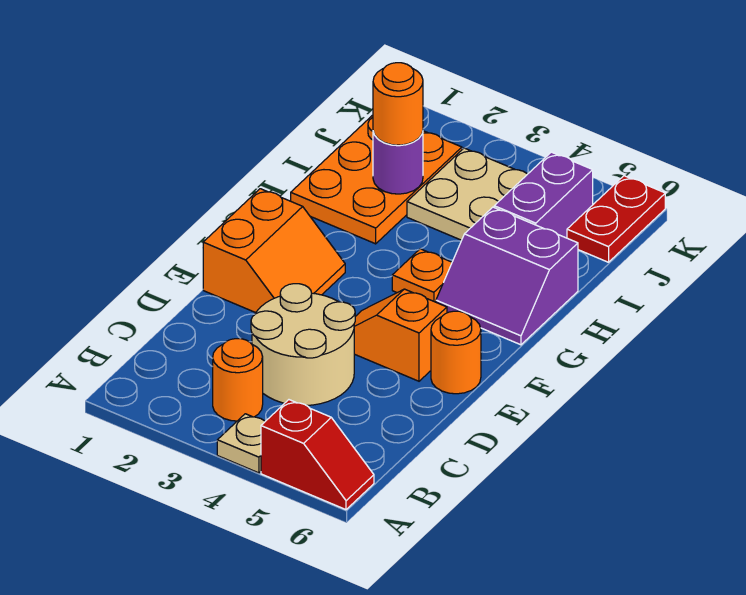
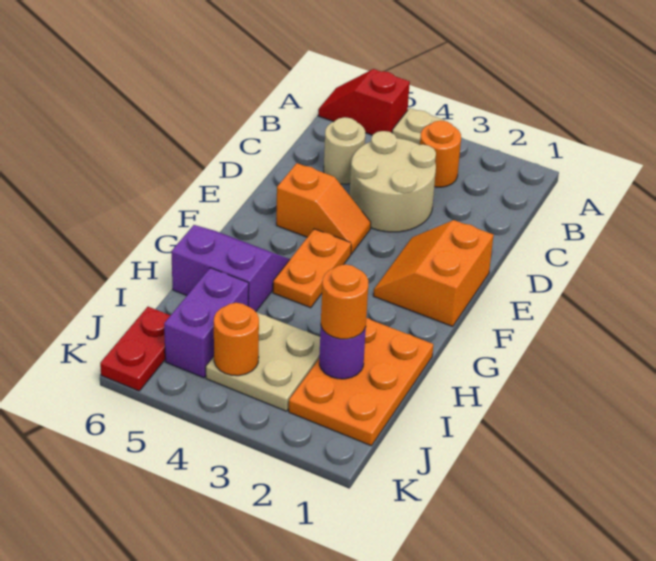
none -> tan round brick C5 level 1
orange round brick E6 level 1 -> orange round brick J4 level 2
orange plate G4 level 1 -> orange plate F4:G4 level 1

